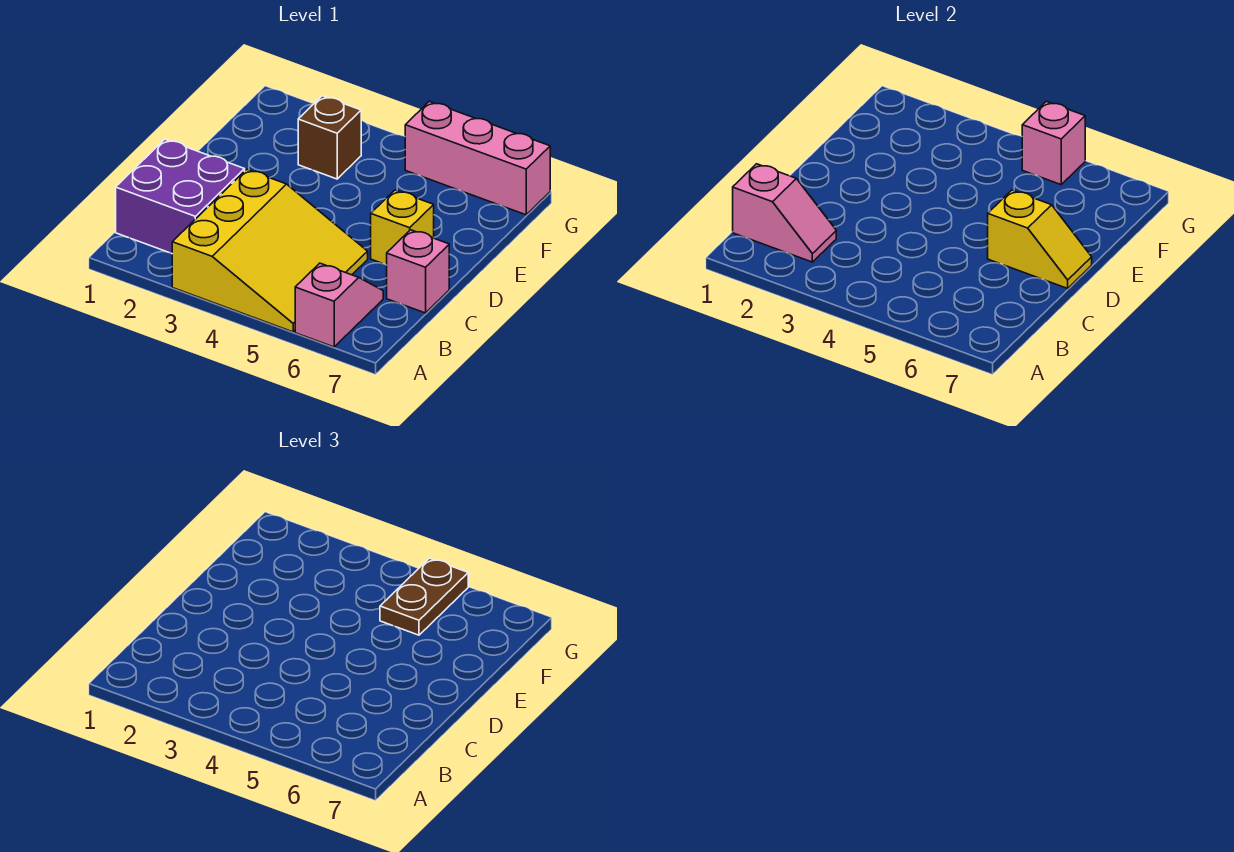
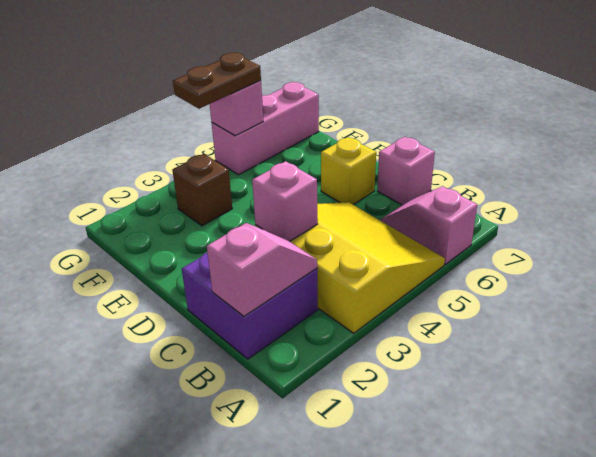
none -> pink brick C3 level 2
yellow slope D6:D7 level 2 top 6 -> none
brown plate F5:G5 level 3 -> brown plate G4:G5 level 3

